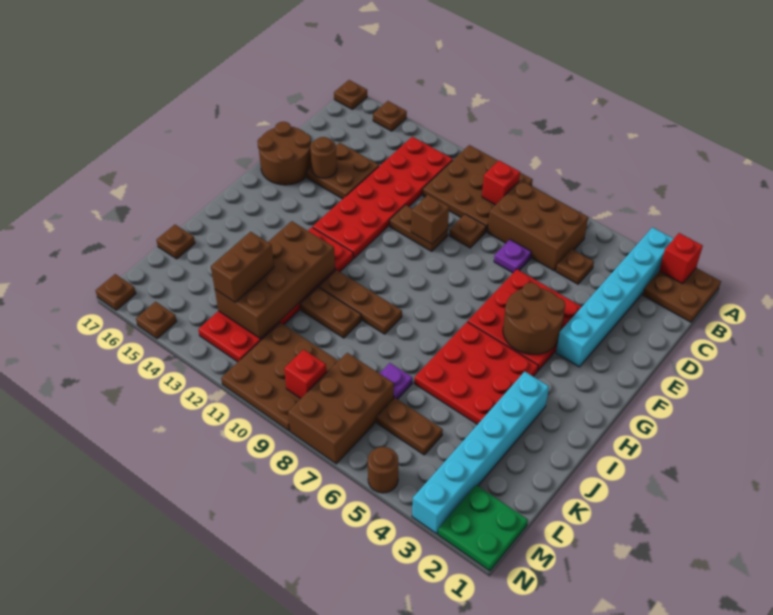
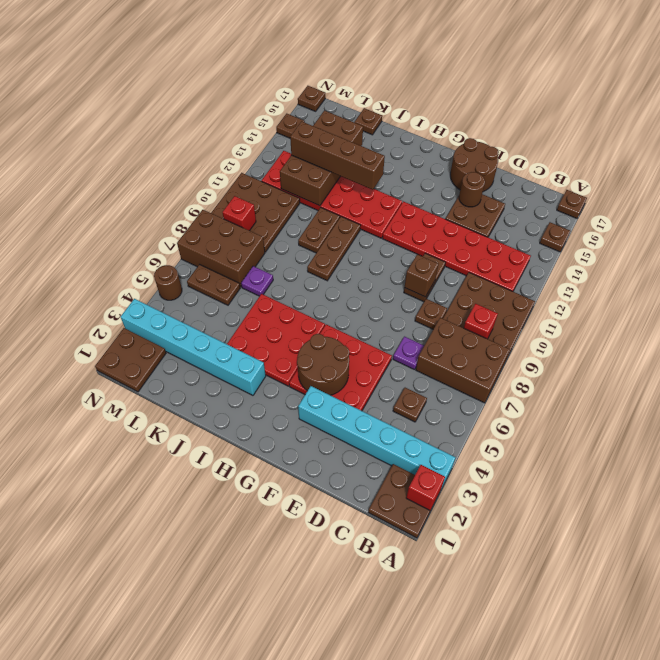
brown brick B6:C8 level 1 -> brown brick A7:C8 level 1
brown brick I12:L13 level 2 -> brown brick K12:L15 level 2
brown brick K13:L13 level 3 -> brown brick I13:L13 level 3
brown plate L5:L6 level 1 -> brown plate L6:M6 level 1
green plate M1:N2 level 1 -> brown plate M1:N2 level 1

